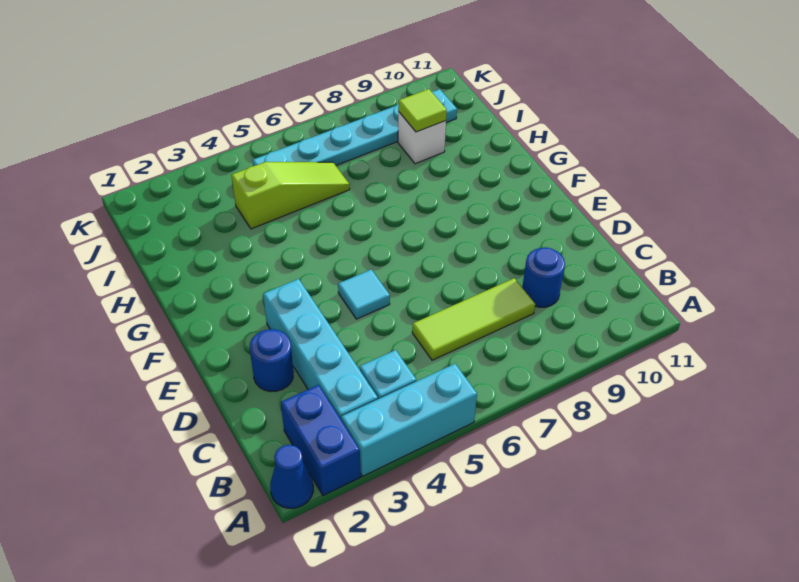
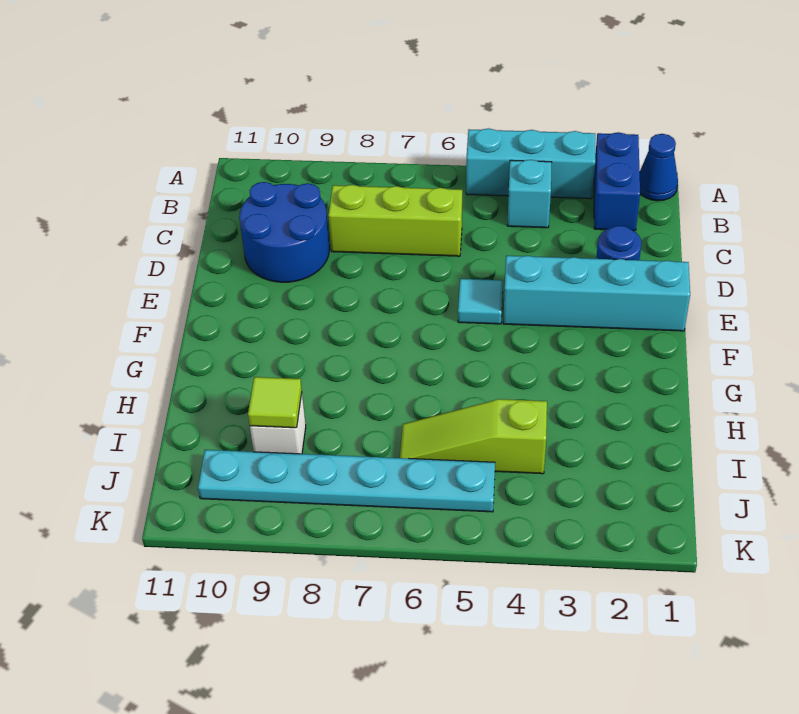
cyan brick B3:E3 level 1 -> cyan brick E1:E4 level 1
lime tile C6:C8 level 1 -> lime brick C6:C8 level 1
blue round brick C9 level 1 -> blue round brick C9:D10 level 1

